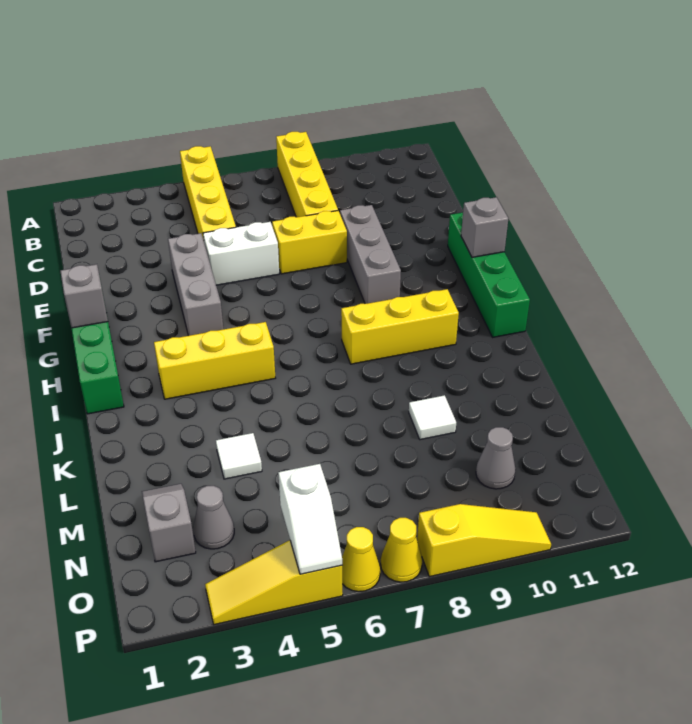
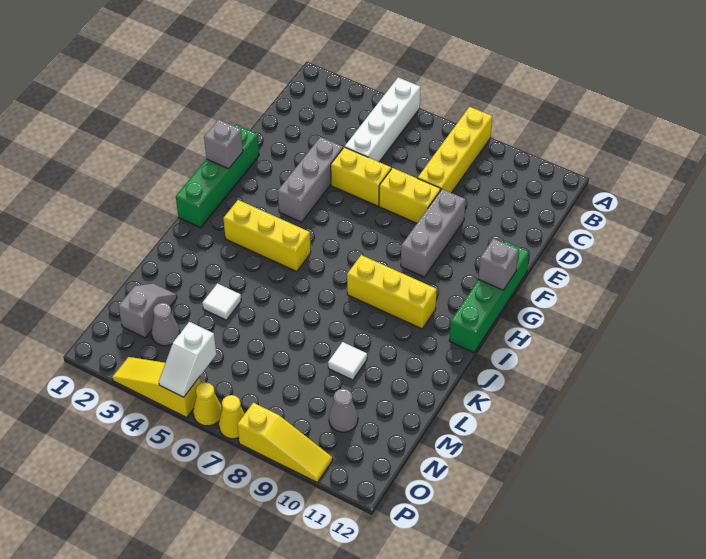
yellow brick A5:D5 level 1 -> white brick A5:D5 level 1
white brick E5:E6 level 1 -> yellow brick E5:E6 level 1

